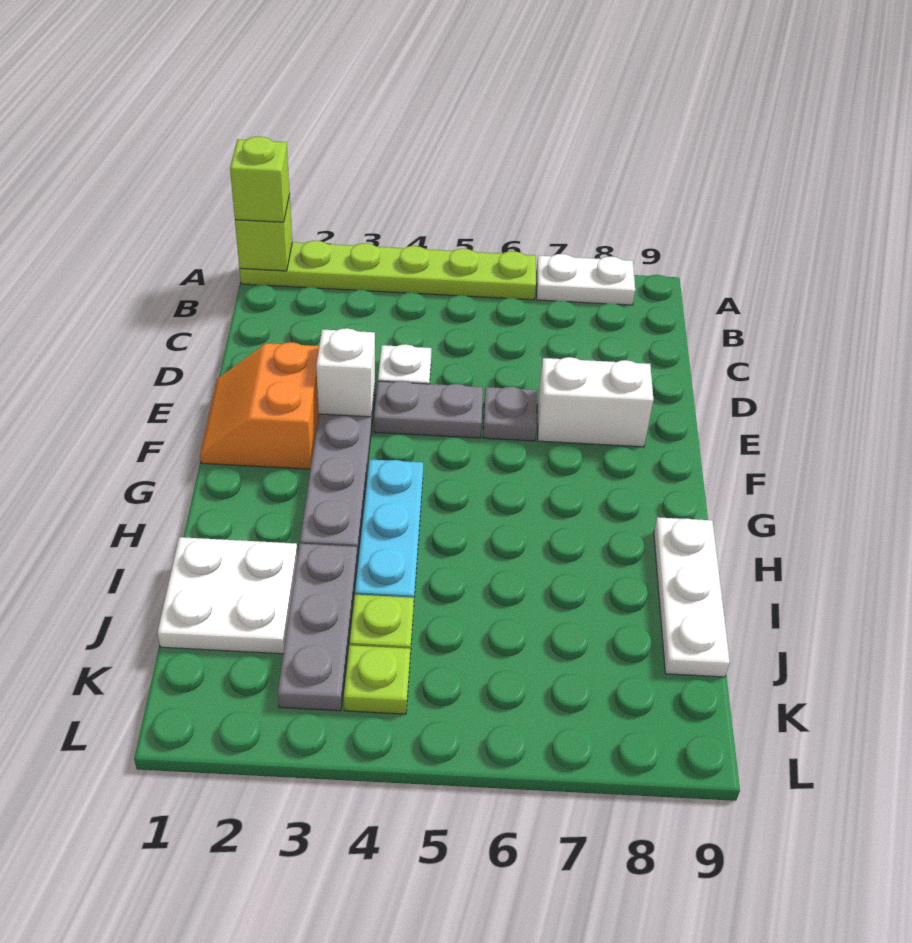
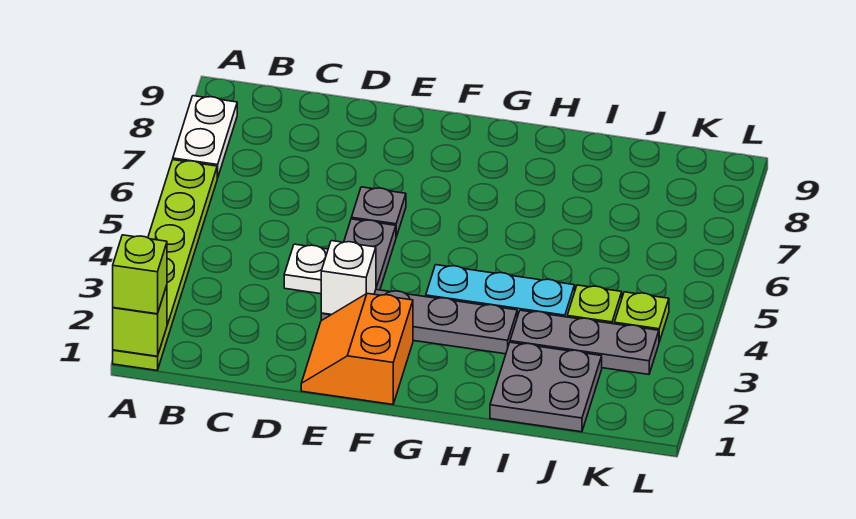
orange slope E1:F2 level 1 top 2 -> orange slope E1:F2 level 1 top F
white brick E7:E8 level 1 -> none
white plate H9:J9 level 1 -> none
white plate I1:J2 level 1 -> grey plate I1:J2 level 1

